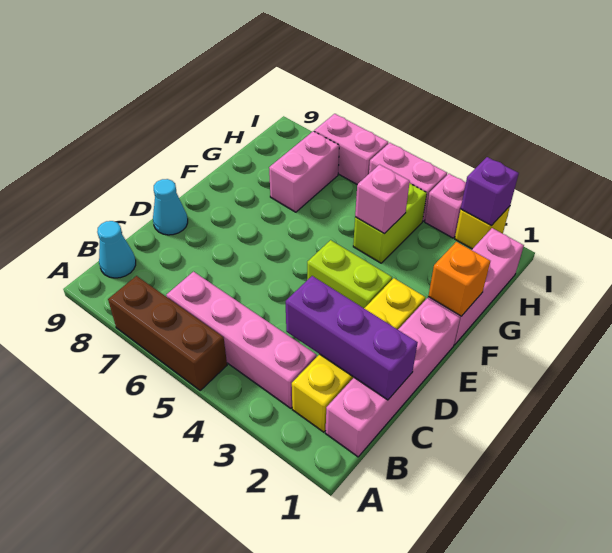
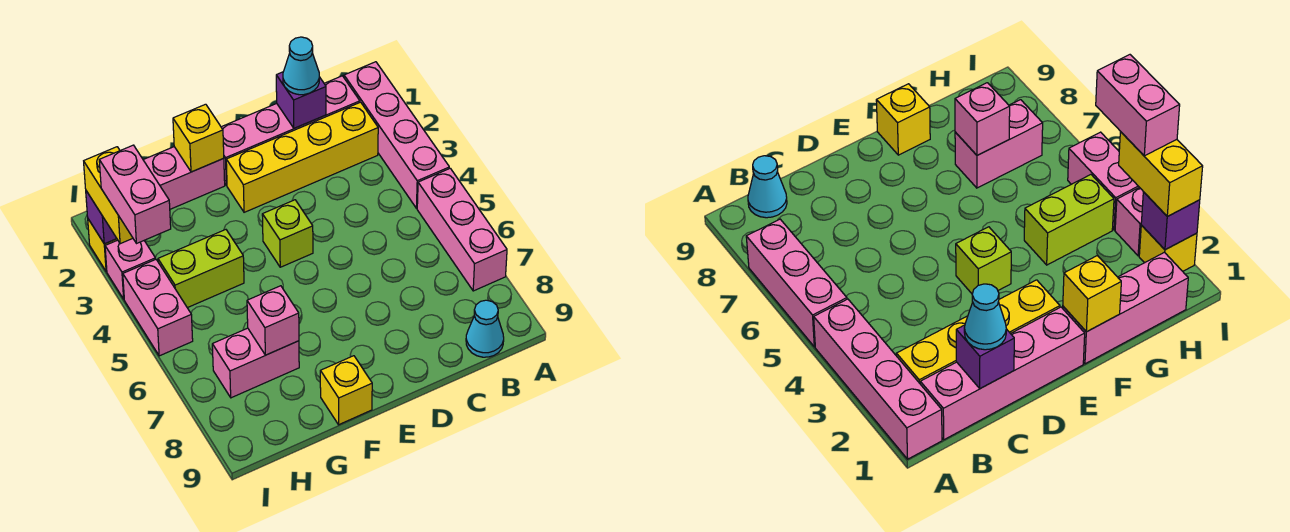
brown brick A5:A7 level 1 -> pink brick A5:A7 level 1
pink brick B3:B6 level 1 -> pink brick A1:A4 level 1
purple brick C1:C3 level 2 -> purple brick C1 level 2
cyan cone D9 level 1 -> cyan cone C1 level 3
lime brick E3:E4 level 1 -> lime brick E4 level 1
orange brick F1 level 2 -> yellow brick F1 level 2
none -> yellow brick F9 level 1
pink brick G4 level 2 -> pink brick G7 level 2
none -> yellow brick I2:I3 level 3
pink brick I6:I7 level 1 -> pink brick I3:I4 level 4

